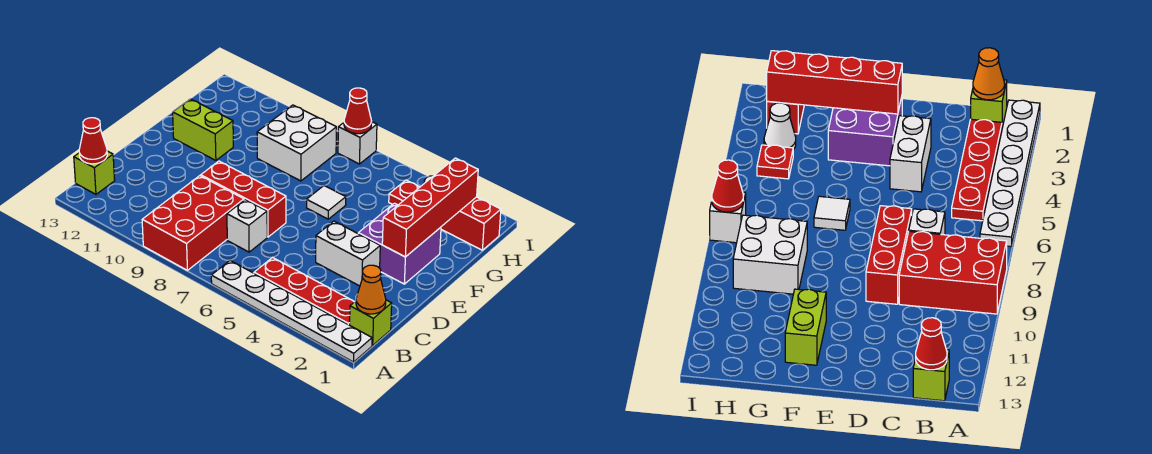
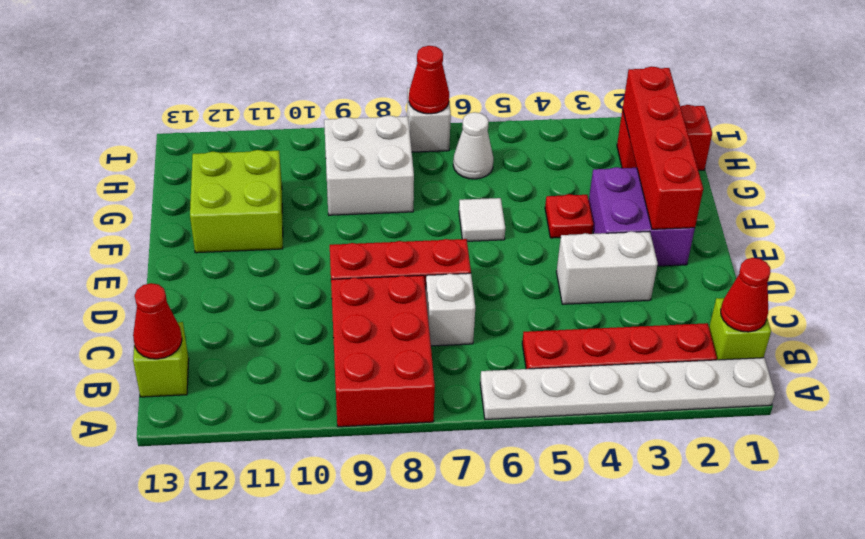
orange cone B1 level 2 -> red cone B1 level 2
lime brick F11:F12 level 1 -> lime brick F11:G12 level 1
white cone H3 level 1 -> white cone H6 level 1
red plate H4 level 1 -> red plate F4 level 1

